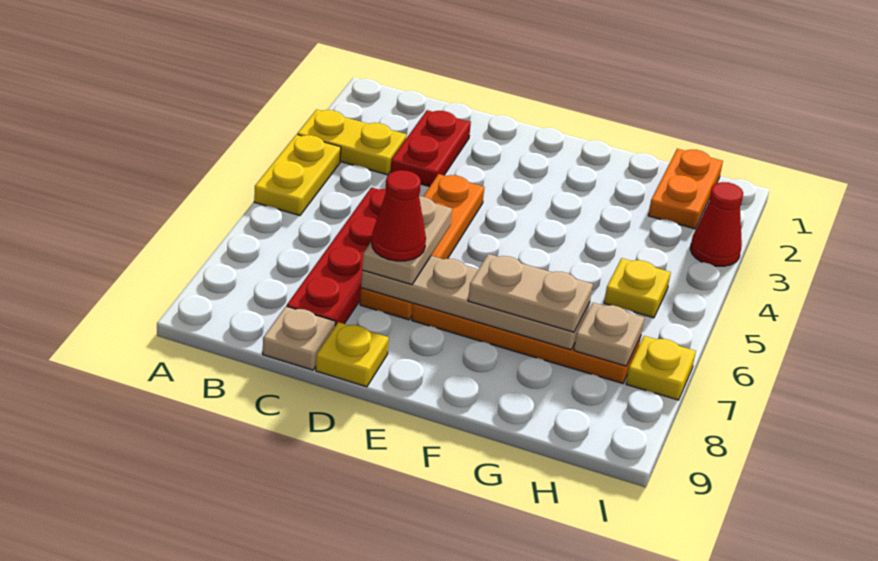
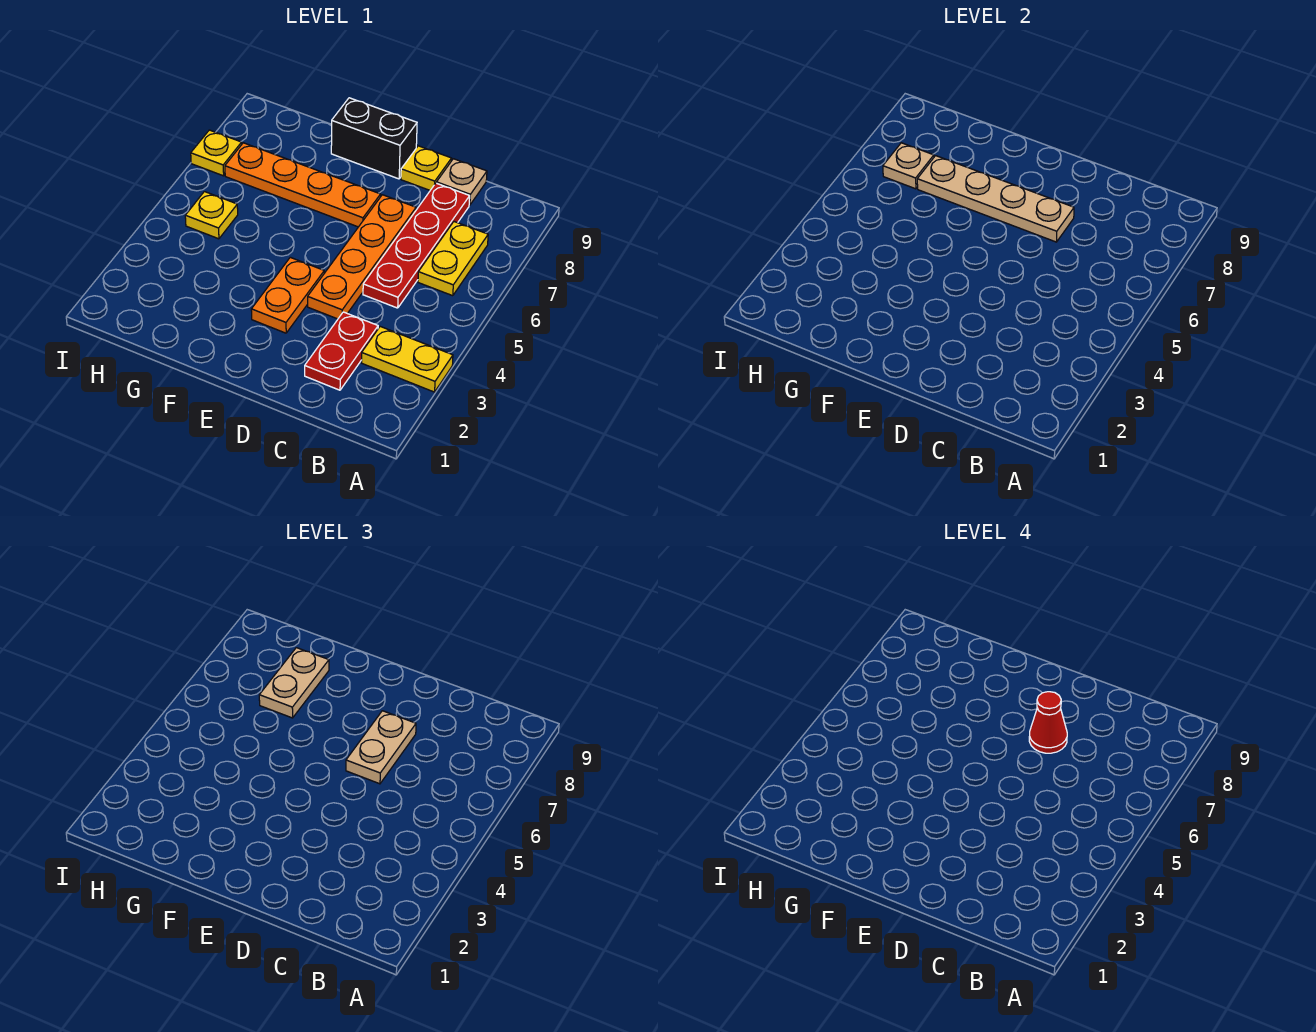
yellow plate A4:A5 level 1 -> yellow plate B6:B7 level 1
none -> black brick E9:F9 level 1
tan plate F7:G7 level 3 -> tan plate G7:G8 level 3
orange plate H1:H2 level 1 -> orange plate E3:E4 level 1
red cone I3 level 1 -> none

